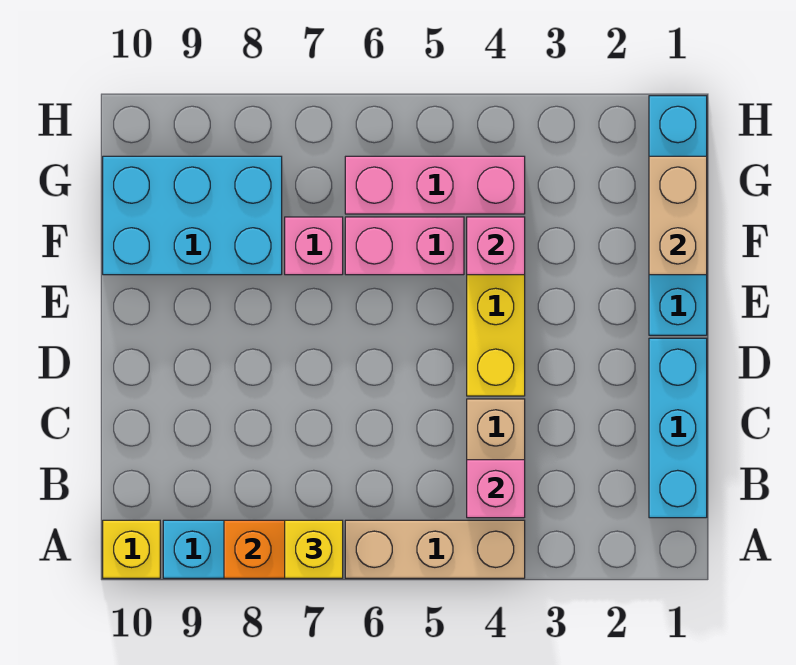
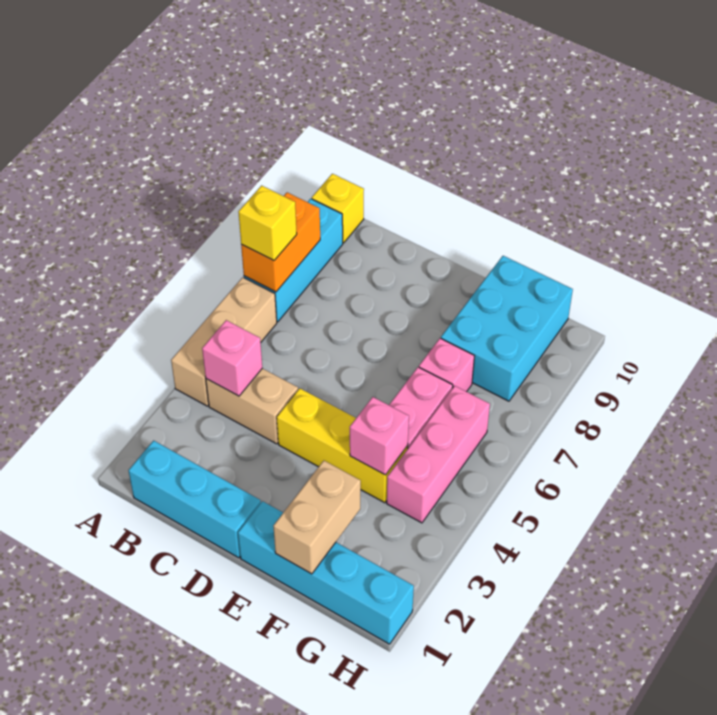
tan brick F1:G1 level 2 -> tan brick F1:F2 level 2

